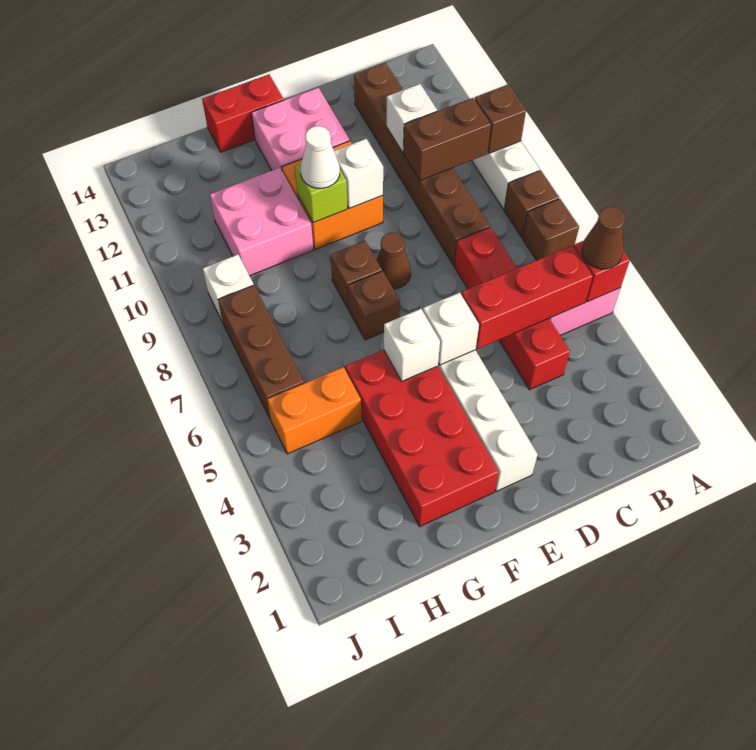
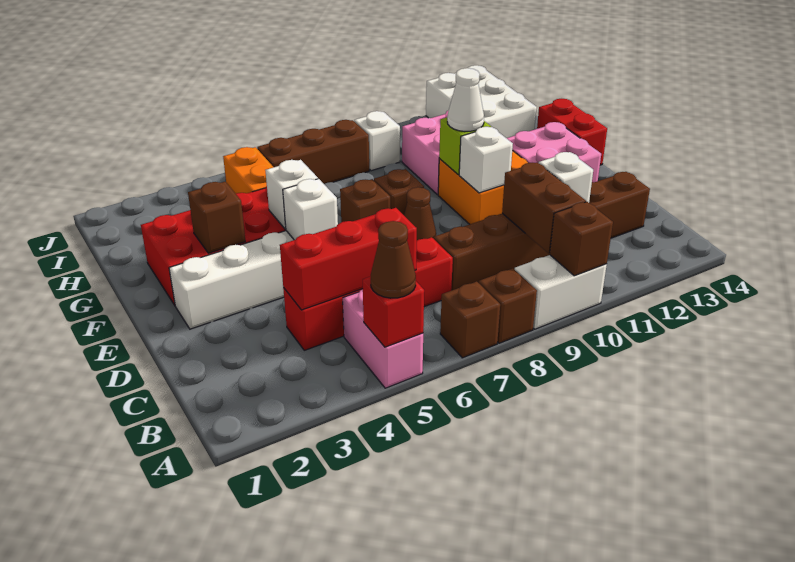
red brick B5:D5 level 2 -> red brick C4:C6 level 2
none -> brown brick F3 level 2
none -> white brick H12:J13 level 1

